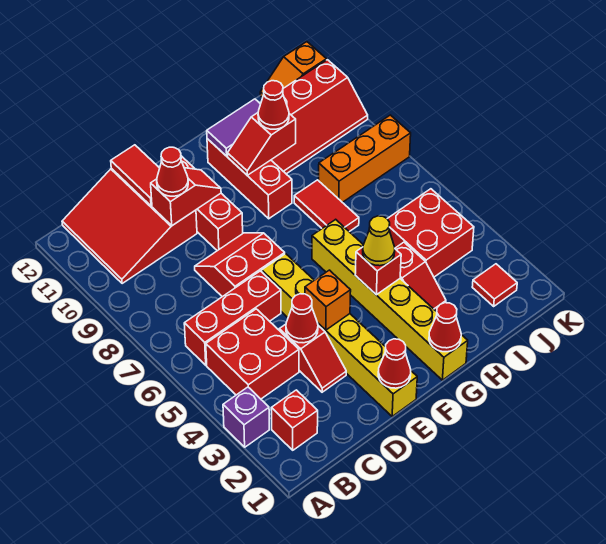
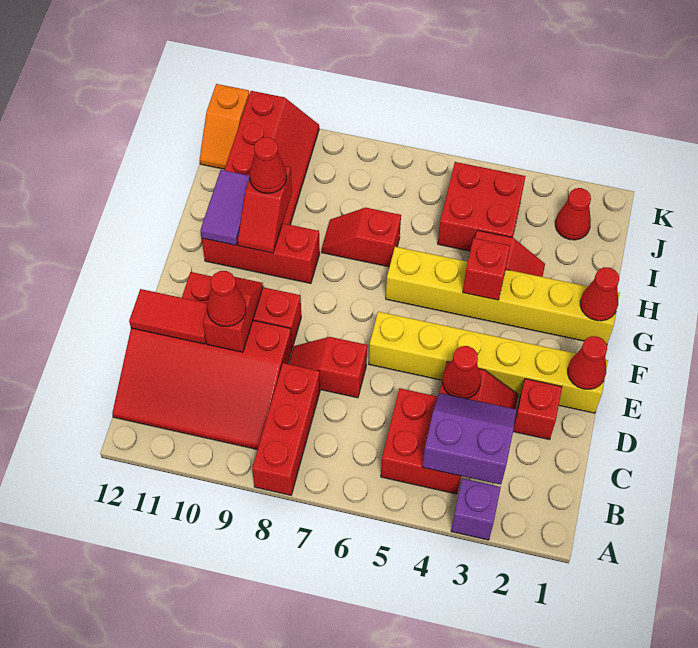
red brick B2 level 1 -> red brick D2 level 1
none -> purple slope B3:C4 level 2 top B
red brick B6:D6 level 1 -> red brick A8:C8 level 1
red slope B10:D12 level 1 top D -> red slope B9:D12 level 1 top D
red slope D7:E8 level 1 top 7 -> red slope D7:D8 level 1 top 7
orange brick E4 level 2 -> none
yellow cone G4 level 3 -> none
red tile H7:H8 level 1 -> red slope H7:H8 level 1 top 7
orange brick I8:K8 level 1 -> none
red tile J2 level 1 -> red cone J2 level 1

